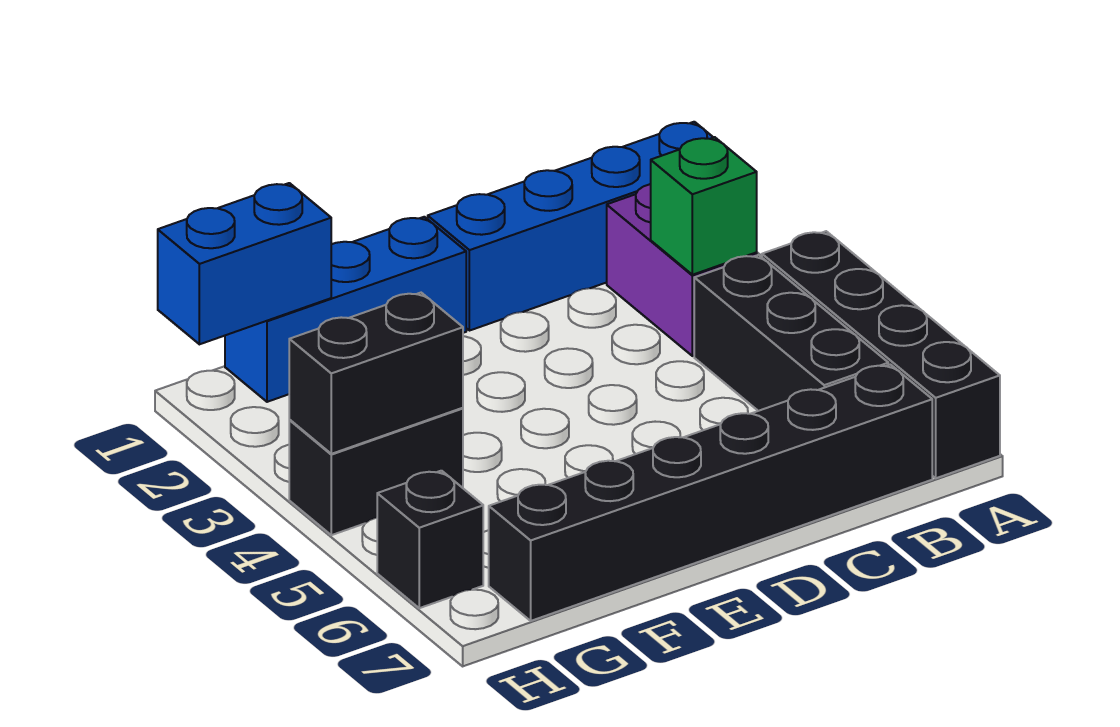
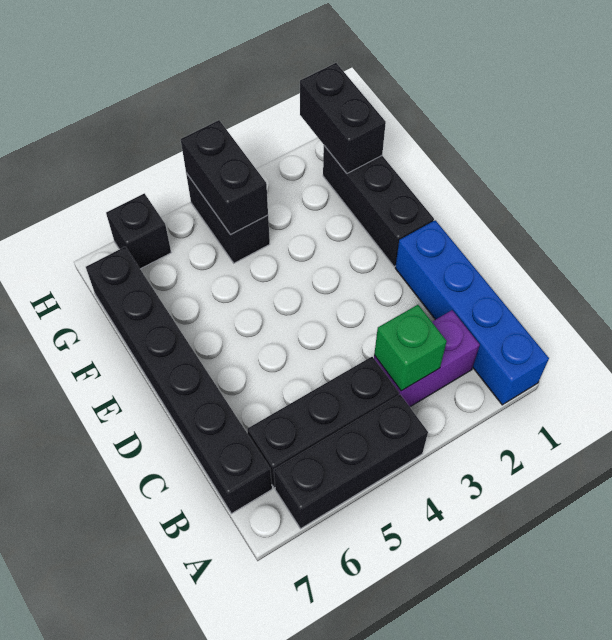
black brick A4:A7 level 1 -> black brick A4:A6 level 1
blue brick E1:G1 level 1 -> black brick E1:G1 level 1
blue brick G1:H1 level 2 -> black brick G1:H1 level 2

